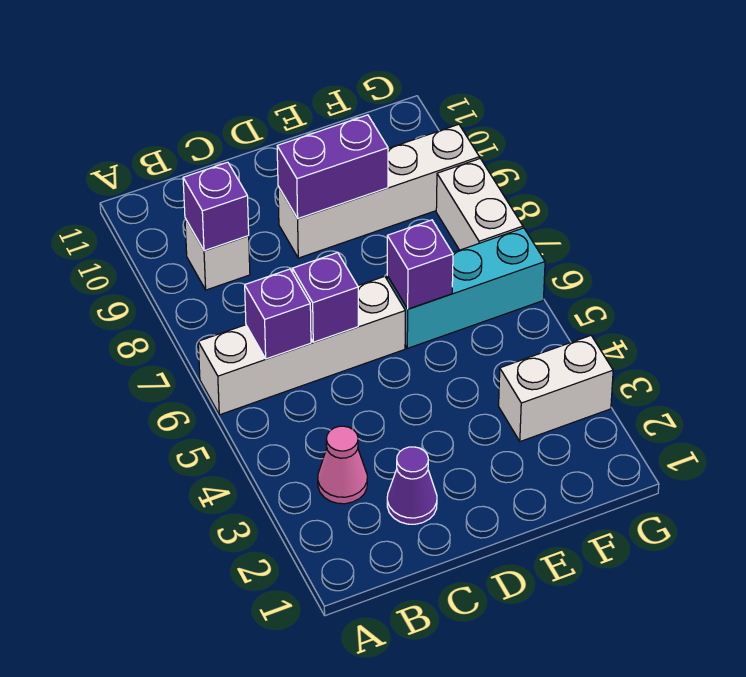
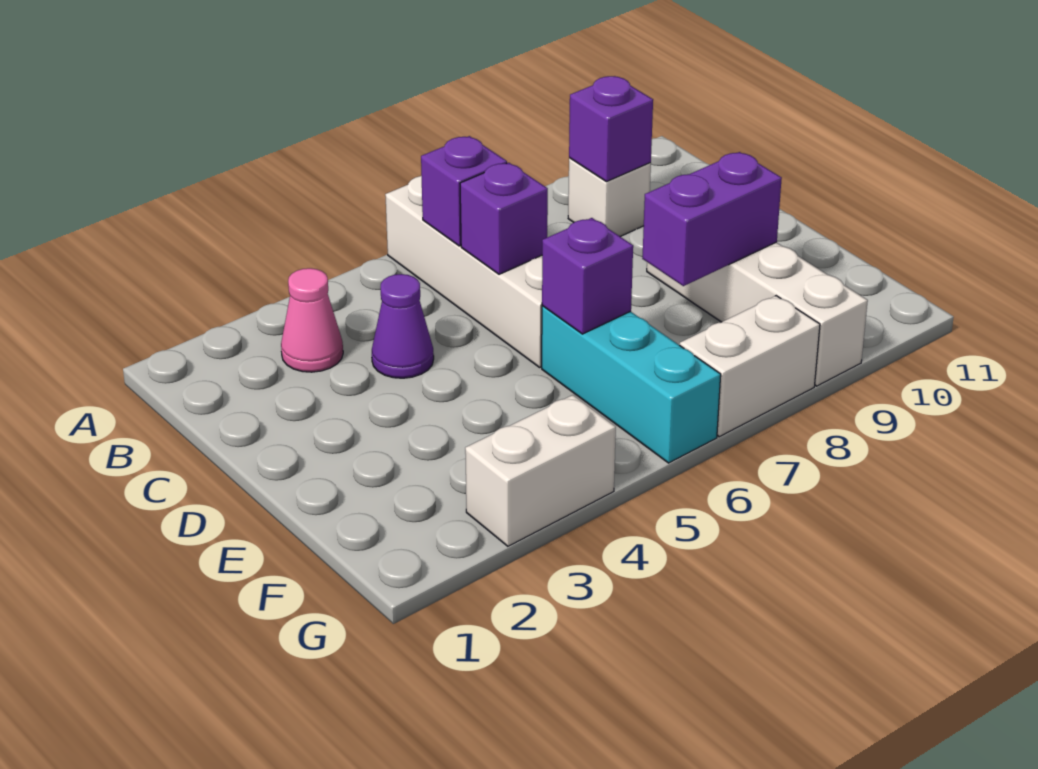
purple cone C2 level 1 -> purple cone C4 level 1
purple brick D9:E9 level 2 -> purple brick E8:E9 level 2
white brick F3:G3 level 1 -> white brick G3:G4 level 1

